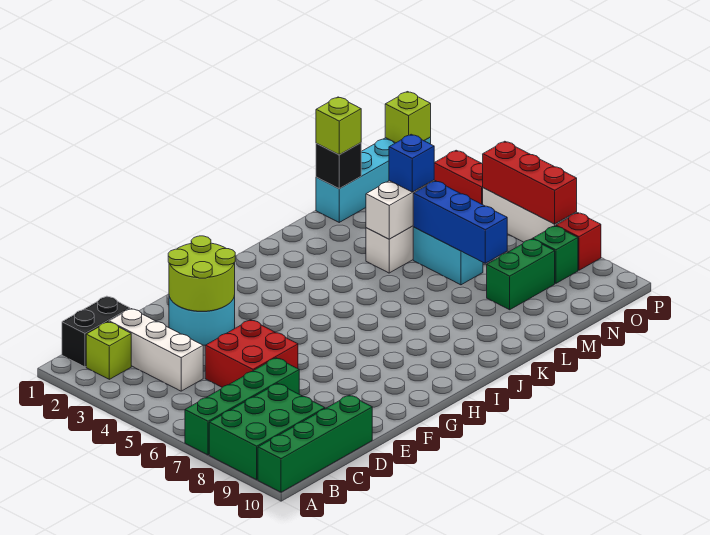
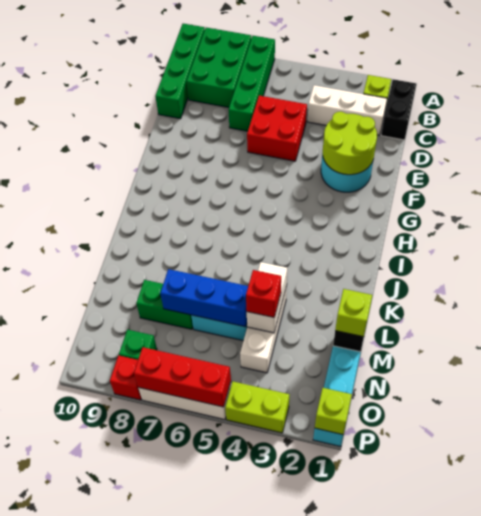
blue brick M4 level 3 -> red brick M4 level 3
green brick M8:N8 level 1 -> green brick M7:M8 level 1
red brick P3:P4 level 1 -> lime brick P3:P4 level 1

